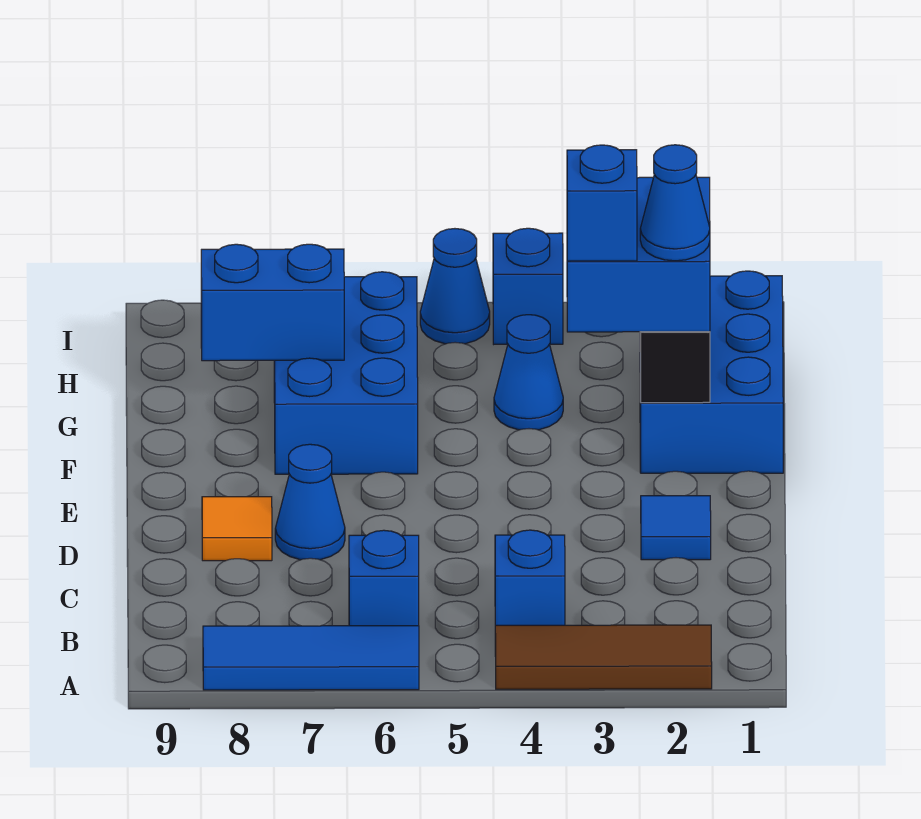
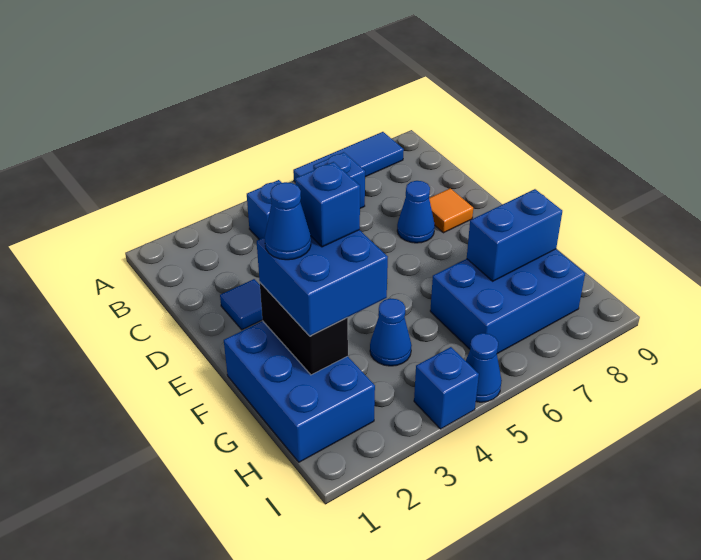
brown tile A2:A4 level 1 -> none
blue brick F6:H7 level 1 -> blue brick G6:H8 level 1

